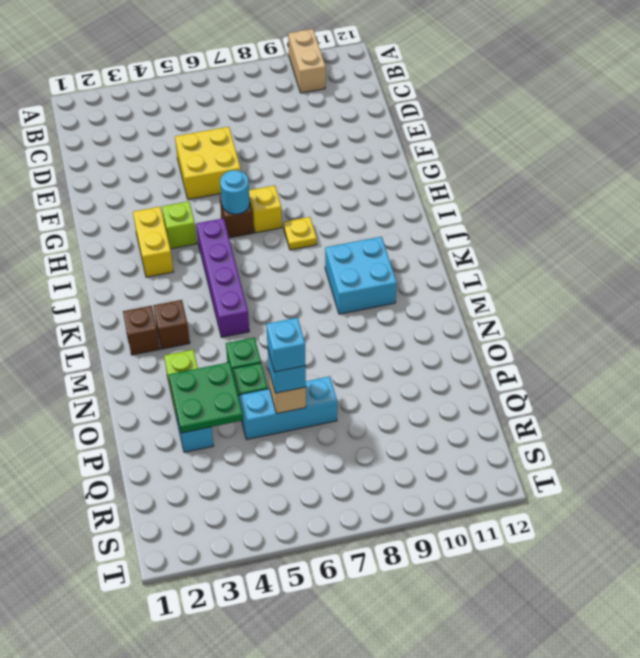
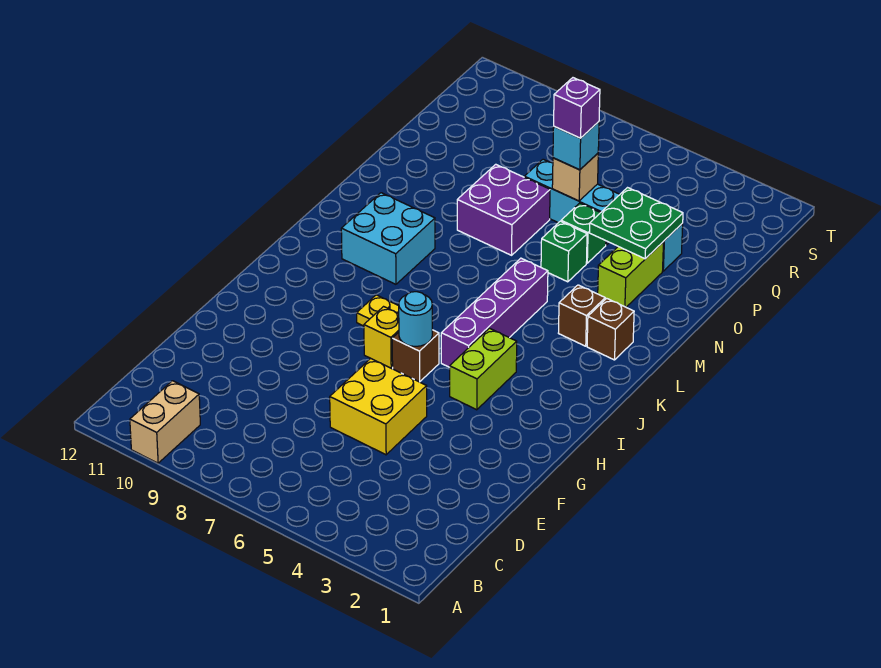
yellow brick H3:I3 level 1 -> none
lime brick H4 level 1 -> lime brick H4:I4 level 1
none -> purple brick N7:O8 level 1
cyan brick P6 level 4 -> purple brick P6 level 4

